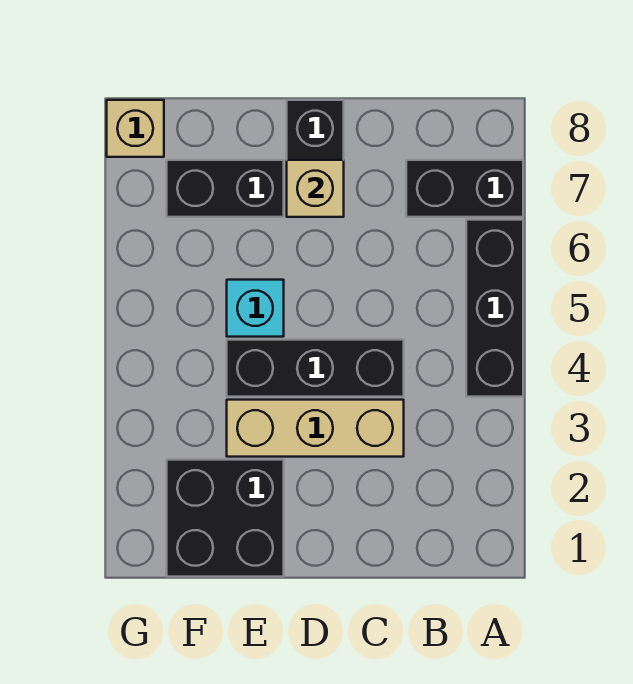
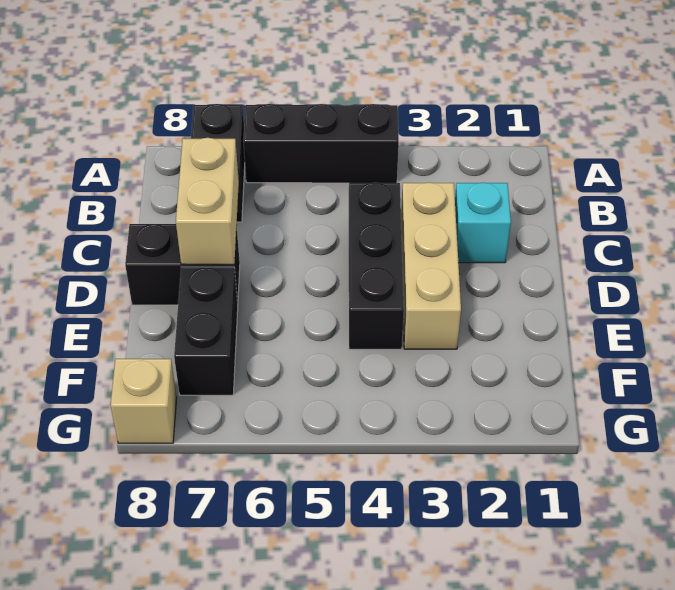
tan brick D7 level 2 -> tan brick C7:D7 level 2
black brick E1:F2 level 1 -> none
cyan brick E5 level 1 -> cyan brick C2 level 1

